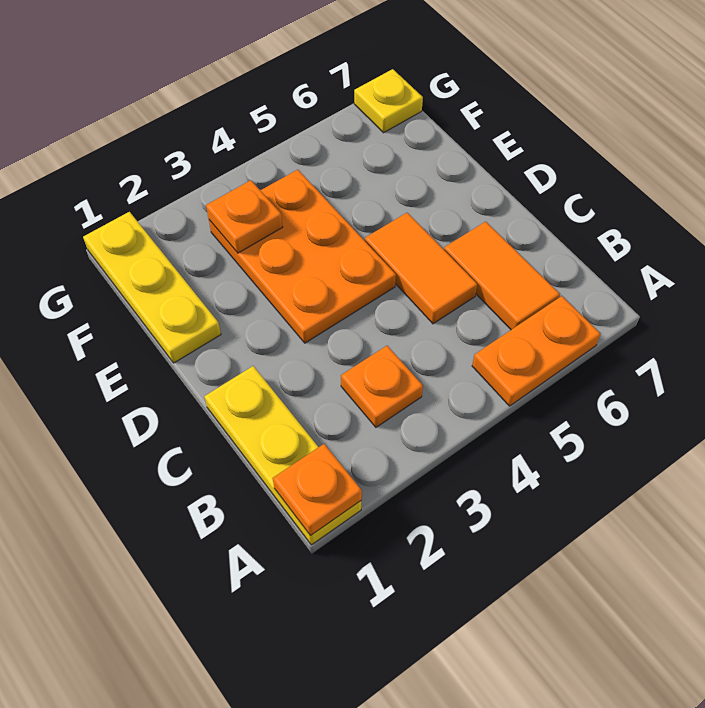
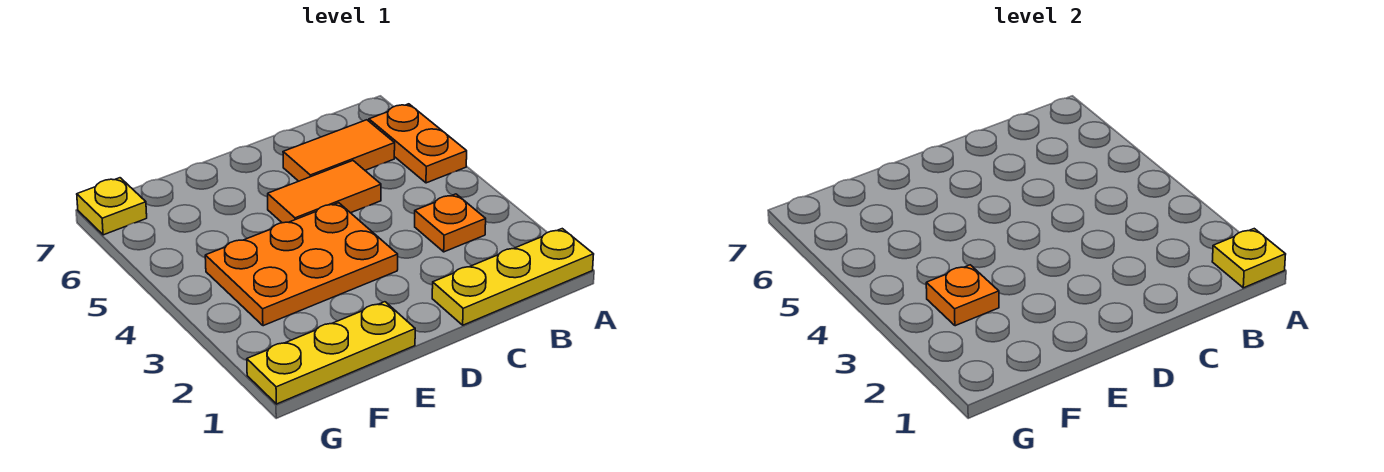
orange plate A1 level 2 -> yellow plate A1 level 2

